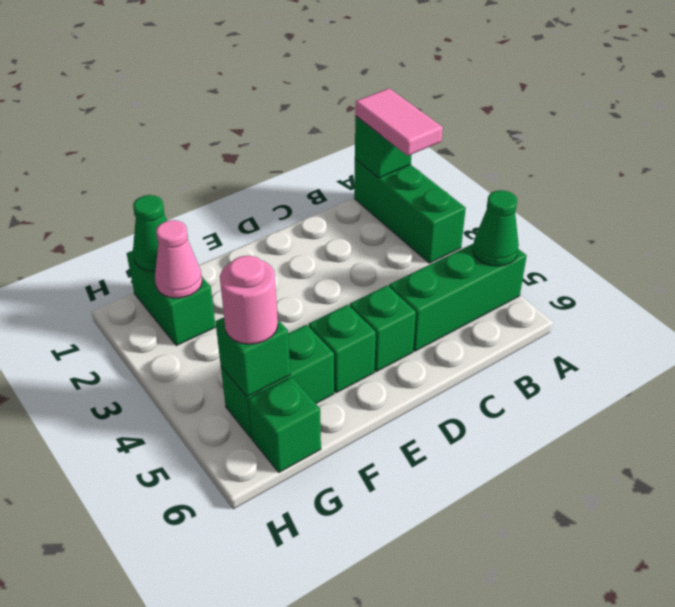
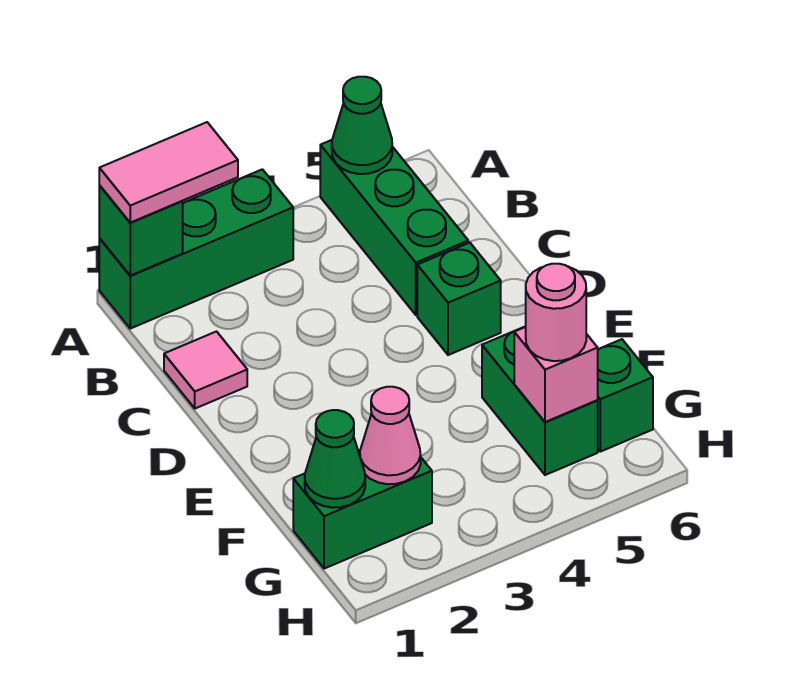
none -> pink tile C1 level 1
green brick E5 level 1 -> none
green brick G5 level 2 -> pink brick G5 level 2

